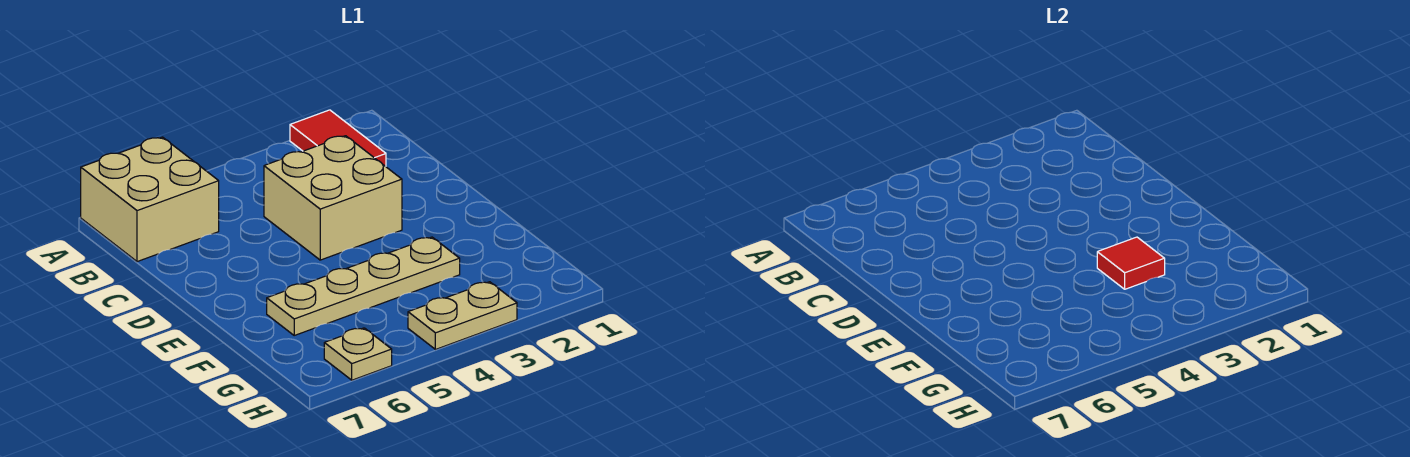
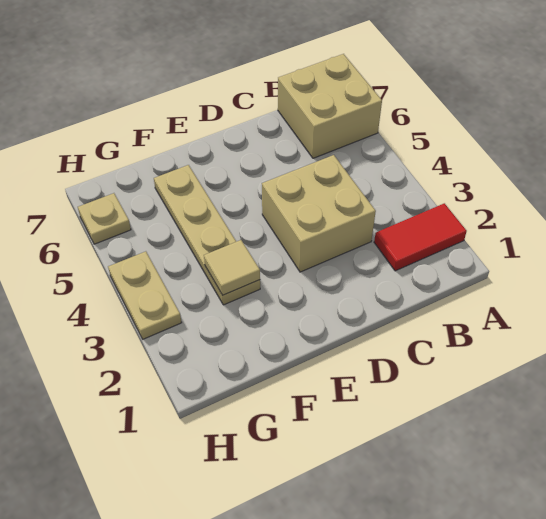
red tile F3 level 2 -> tan tile F3 level 2

